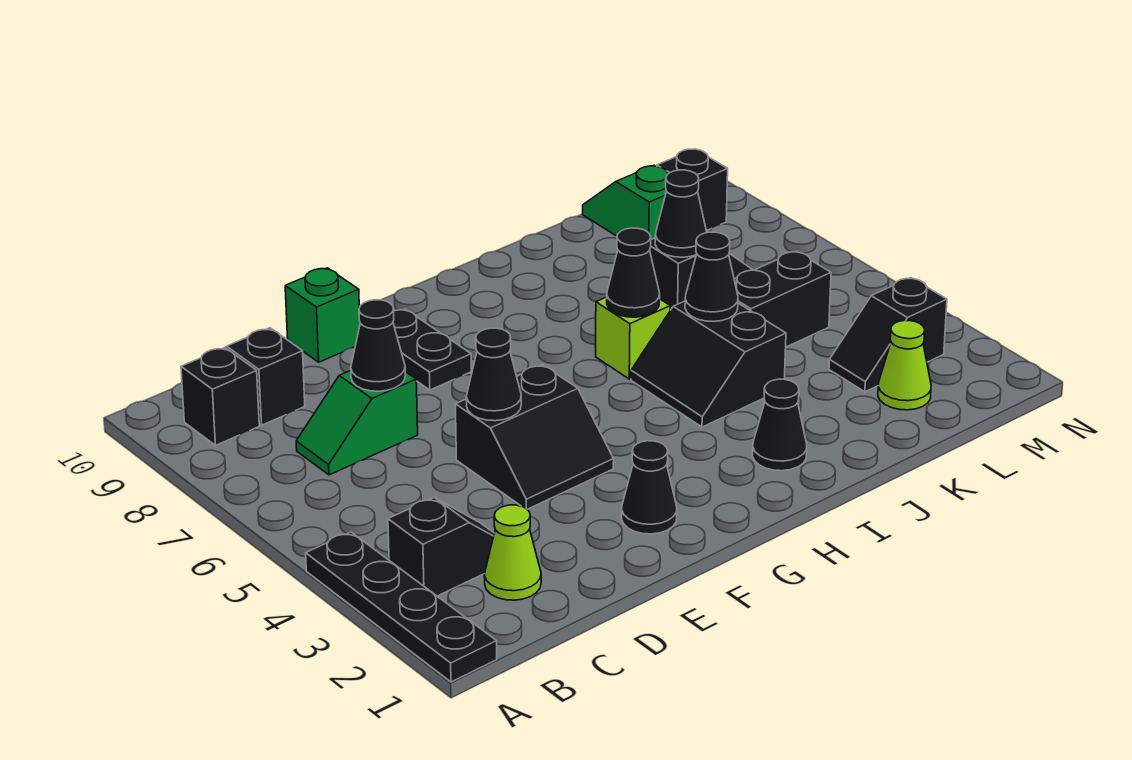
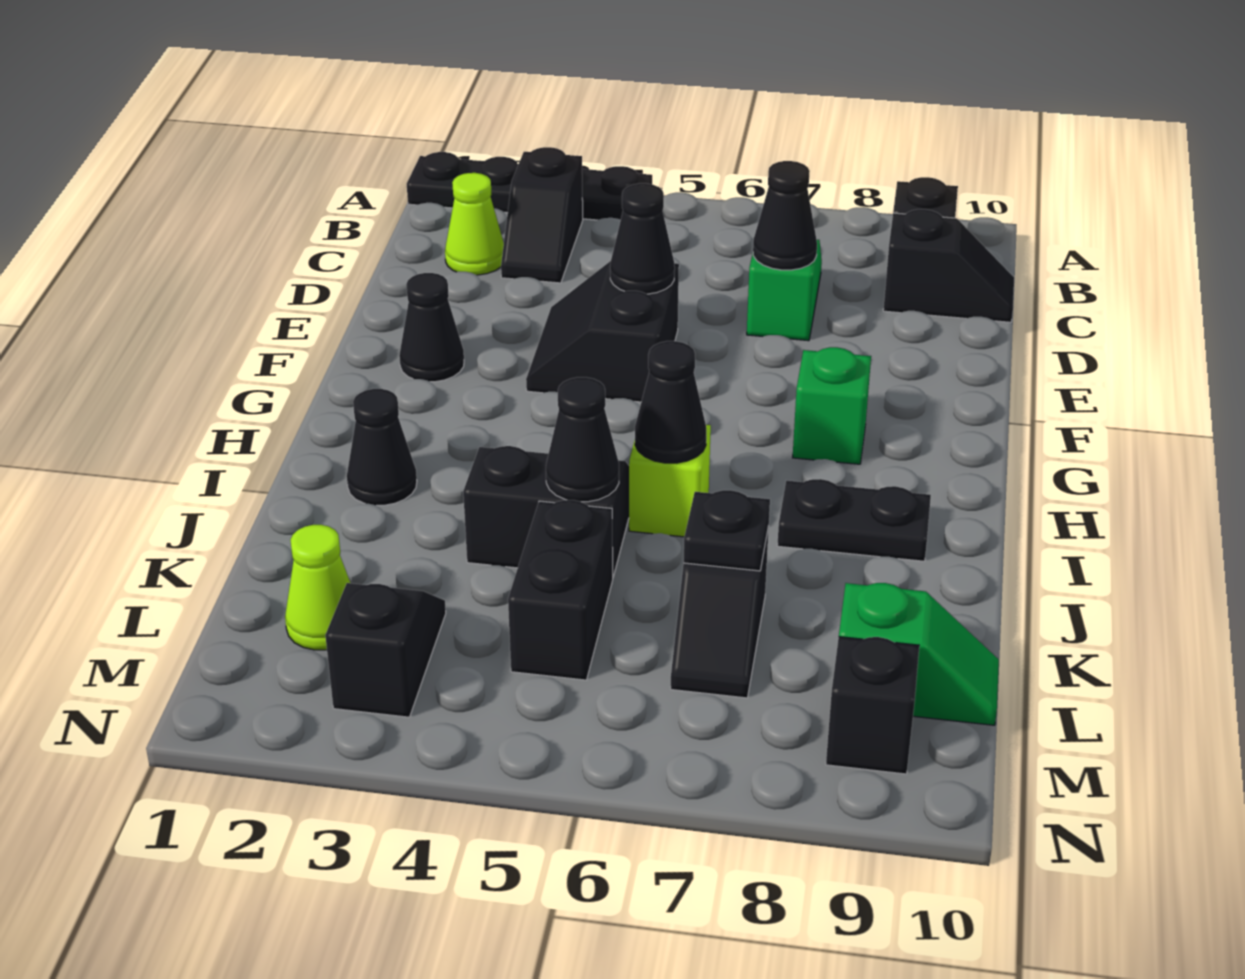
green brick E10 level 1 -> green brick G8 level 1
black plate F8:F9 level 1 -> black plate I8:I9 level 1
black cone K7 level 2 -> black plate K7 level 2

